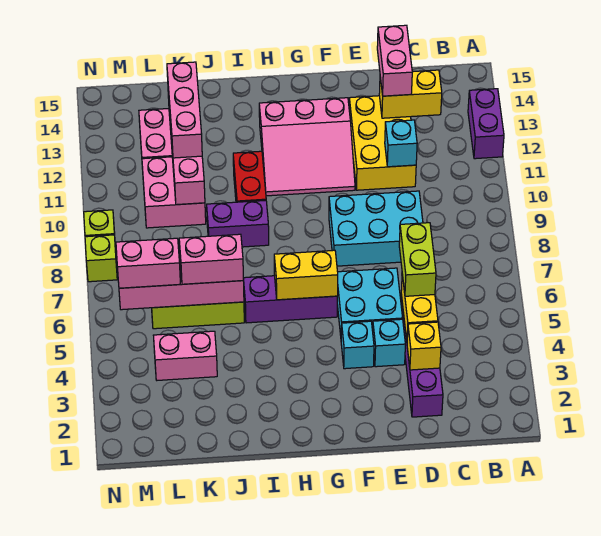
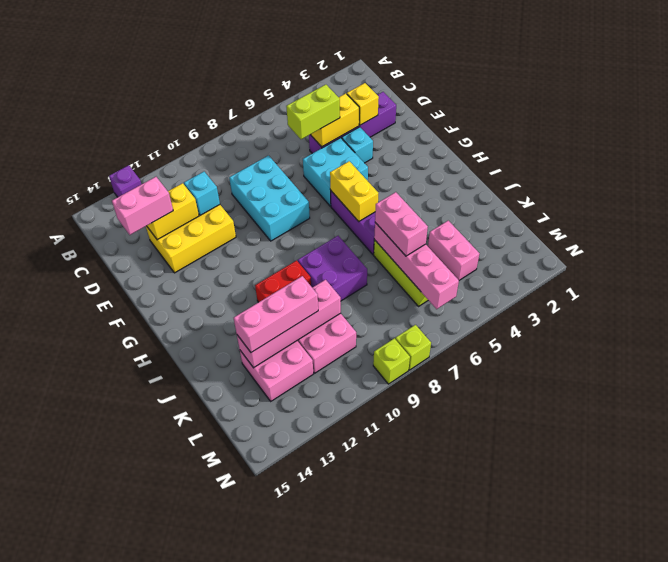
purple brick A12:A13 level 1 -> purple brick A13 level 1
yellow brick C13:D13 level 2 -> yellow brick D12:D13 level 2
cyan brick F4 level 1 -> none
pink slope F11:H13 level 1 top 13 -> none
purple brick I9:J9 level 1 -> purple brick I8:J9 level 1
pink brick L6:M6 level 3 -> none

